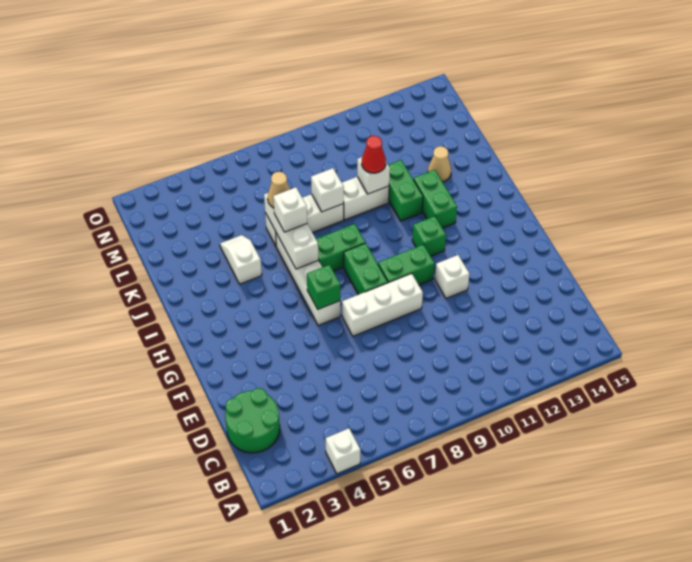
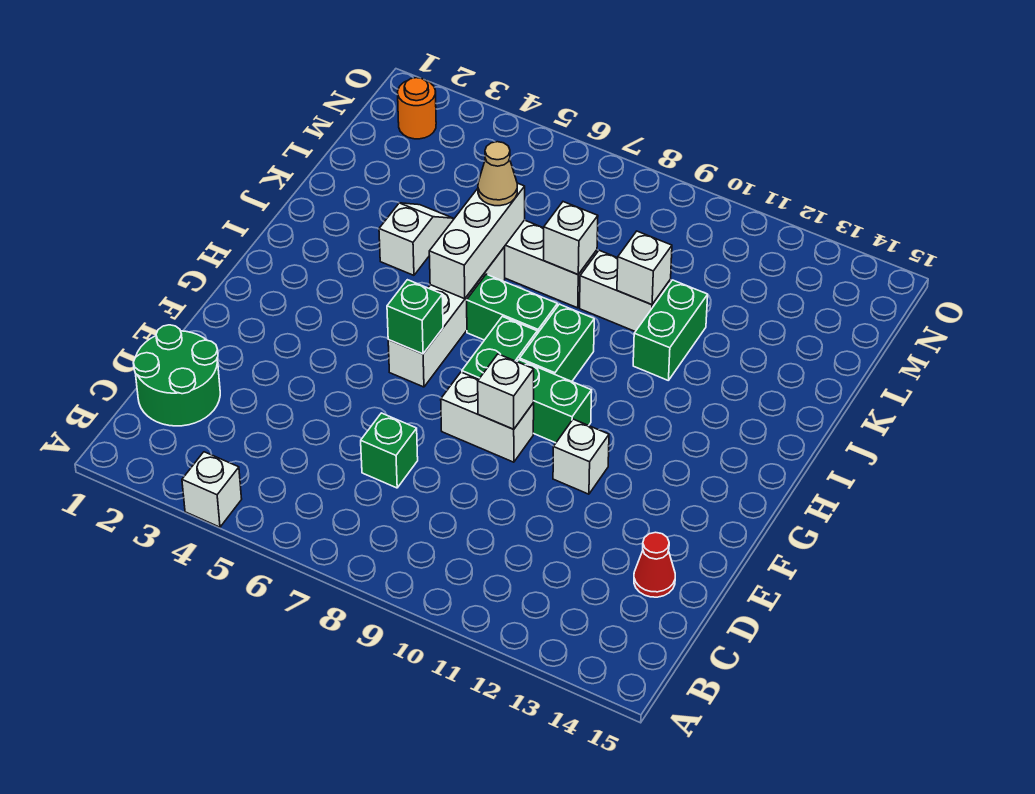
white brick F7:F9 level 1 -> white brick F8:F9 level 1
green brick H11 level 1 -> green brick D7 level 1
green brick I12:J12 level 1 -> green brick H9:I9 level 1
white brick J6 level 3 -> white brick F9 level 2
red cone K10 level 3 -> red cone D14 level 1
tan cone K13 level 1 -> none
none -> orange round brick N2 level 1

